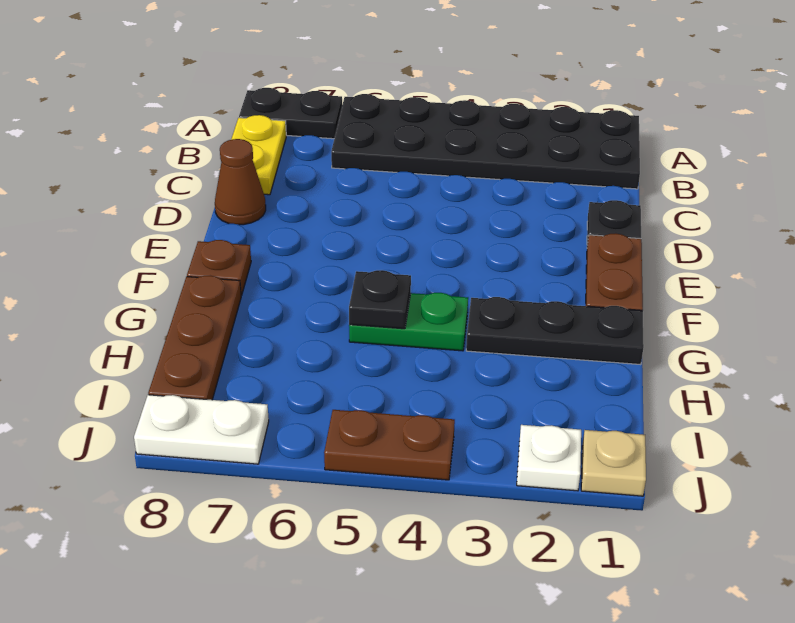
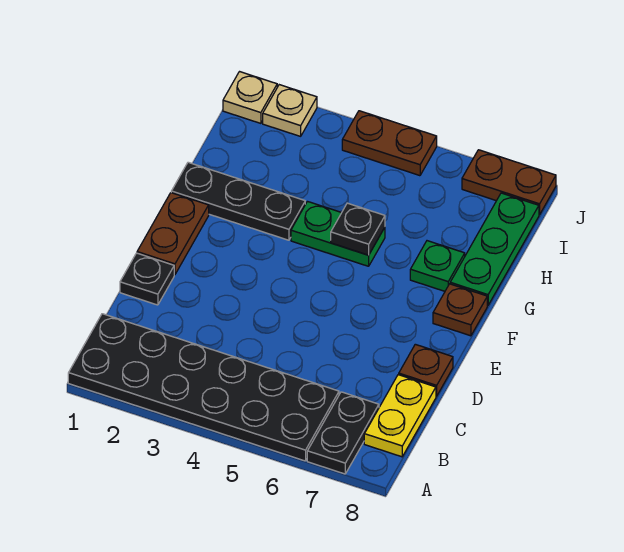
black plate A7:A8 level 1 -> black plate A7:B7 level 1
brown cone D8 level 1 -> brown plate D8 level 1
none -> green plate G7 level 1
brown plate G8:I8 level 1 -> green plate G8:I8 level 1
white plate J2 level 1 -> tan plate J2 level 1
white plate J7:J8 level 1 -> brown plate J7:J8 level 1

